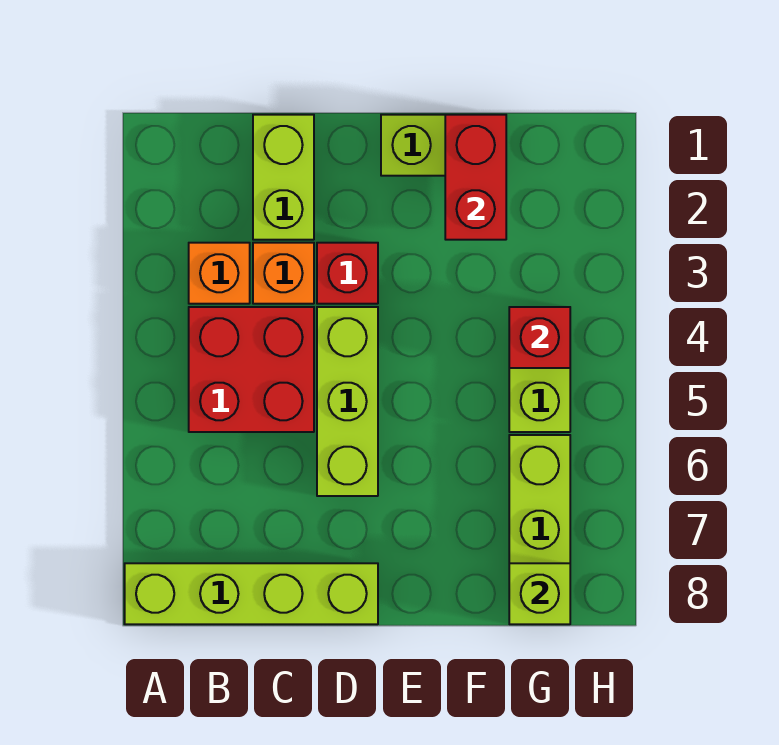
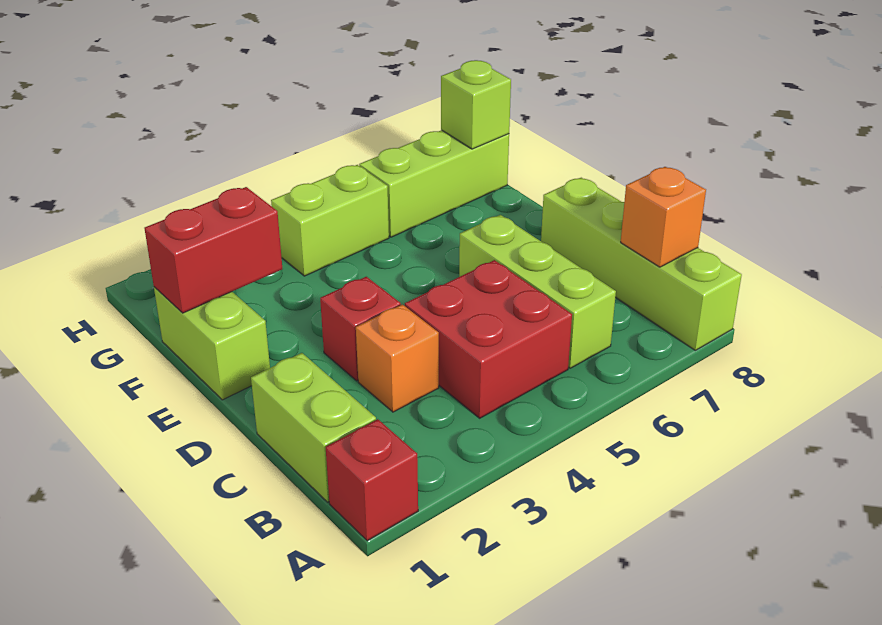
orange brick B3 level 1 -> orange brick B8 level 2
lime brick C1:C2 level 1 -> lime brick B1:C1 level 1
lime brick D4:D6 level 1 -> lime brick B6:D6 level 1
red brick G4 level 2 -> red brick A1 level 1

